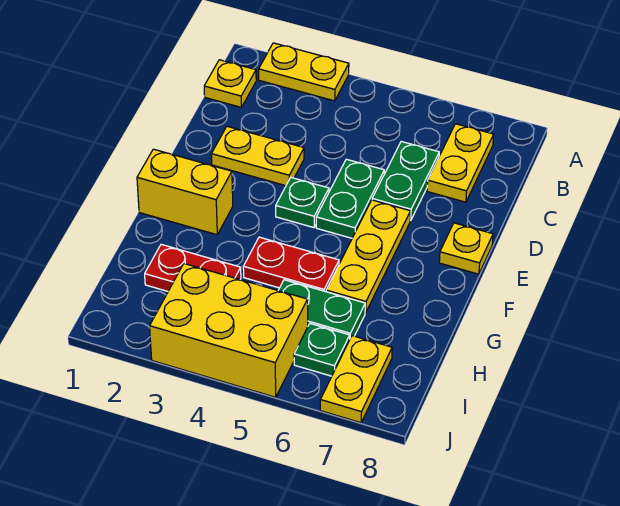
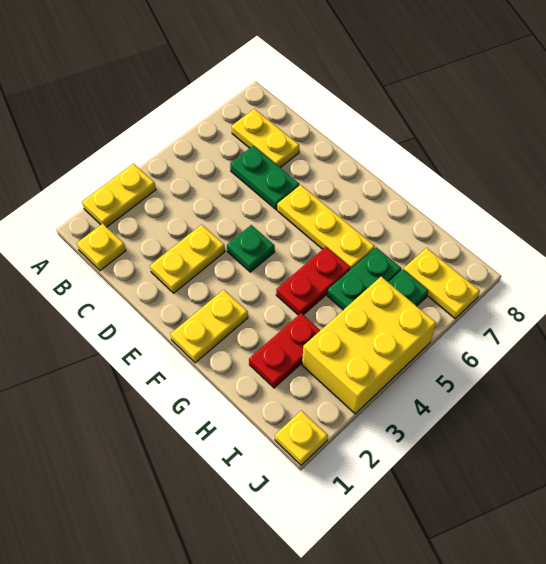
green plate D5:E5 level 1 -> none
yellow plate E8 level 1 -> yellow plate J1 level 1
yellow brick F1:F2 level 1 -> yellow plate F1:F2 level 1

